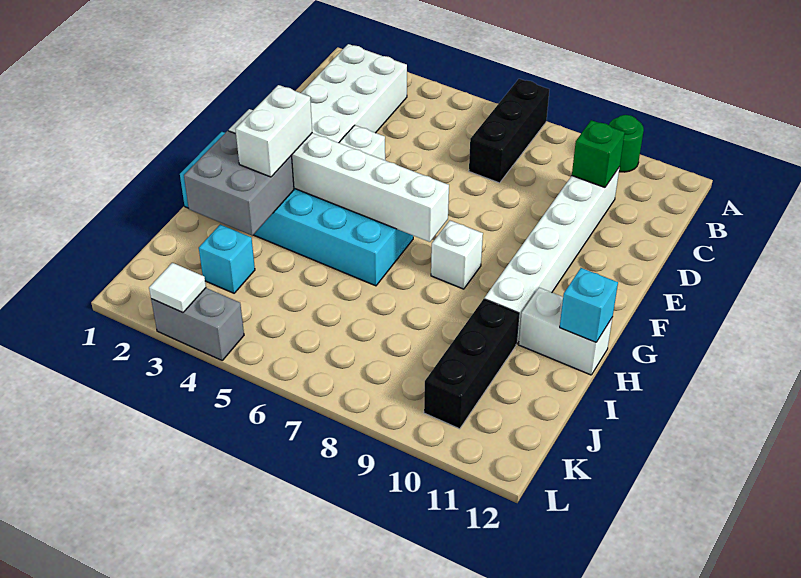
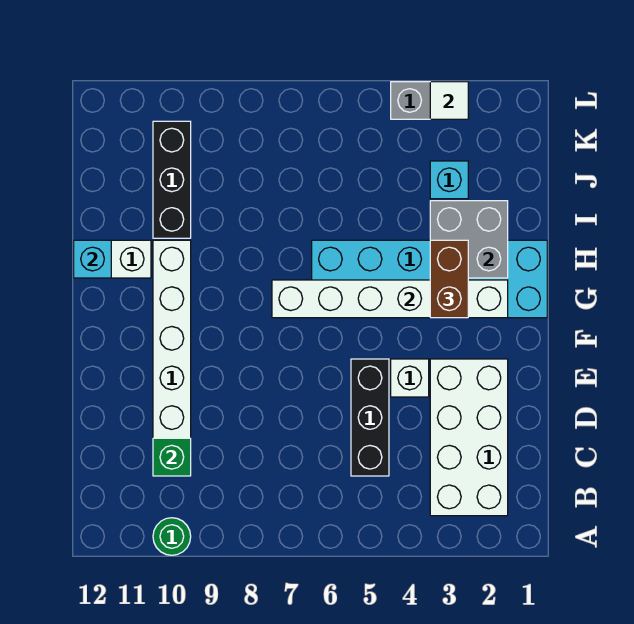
black brick A7:C7 level 1 -> black brick C5:E5 level 1
white brick G3:H3 level 3 -> brown brick G3:H3 level 3
white brick G8 level 1 -> none

